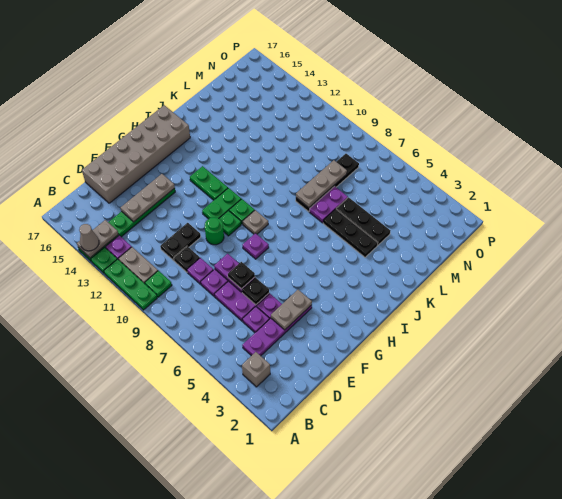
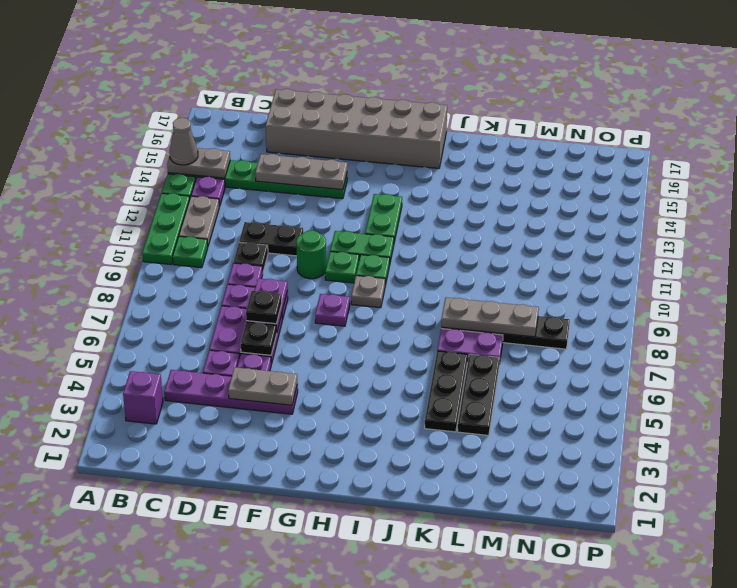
grey brick B3 level 1 -> purple brick B3 level 1

